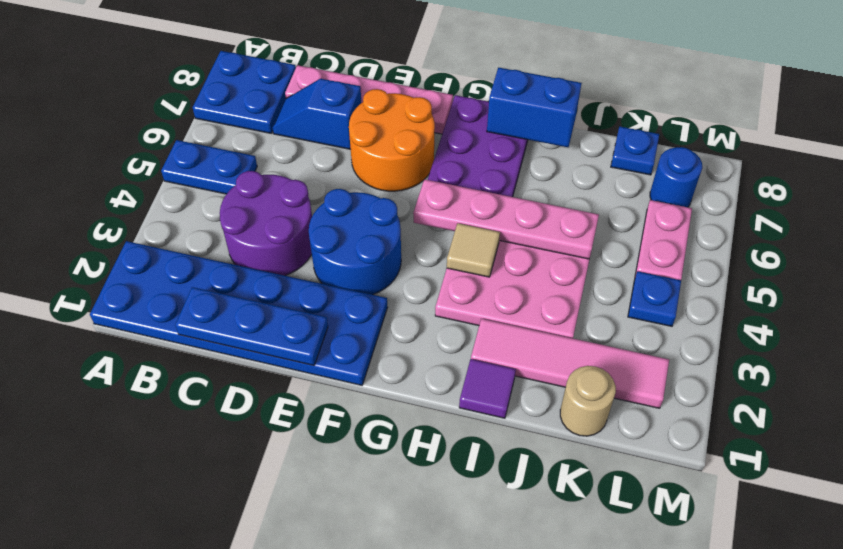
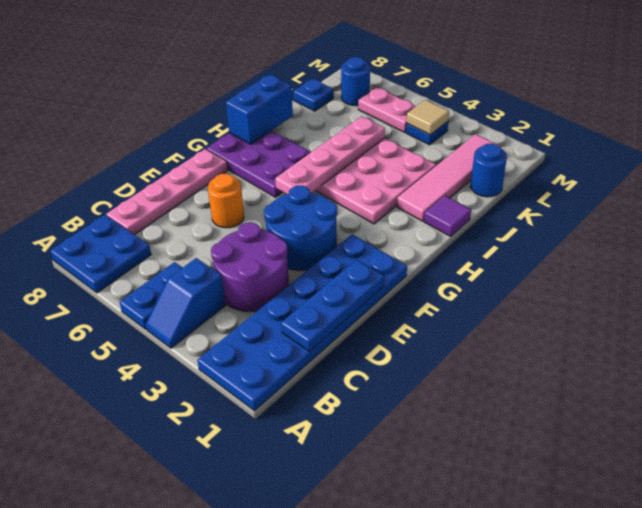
blue slope C7:D7 level 1 top D -> blue slope A4:B4 level 1 top B
orange round brick E6:F7 level 1 -> orange round brick E6 level 1
tan tile H4 level 2 -> tan tile L4 level 2
tan round brick K1 level 1 -> blue round brick K1 level 1

